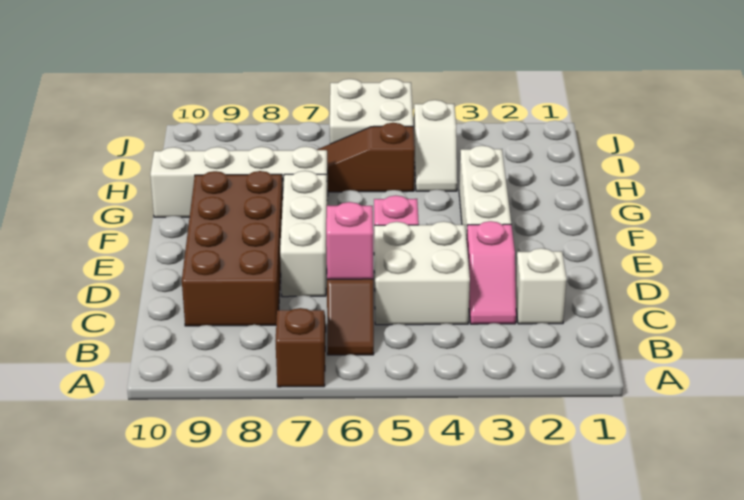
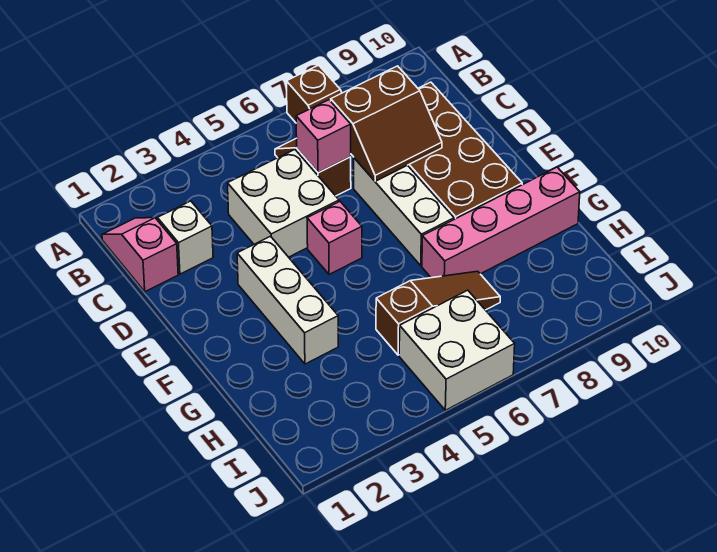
pink slope C3:D3 level 1 top D -> pink slope B1:C1 level 1 top C
none -> brown slope C7:D8 level 2 top C
white brick G7:G10 level 1 -> pink brick G7:G10 level 1
white slope H4:I4 level 1 top I -> none

